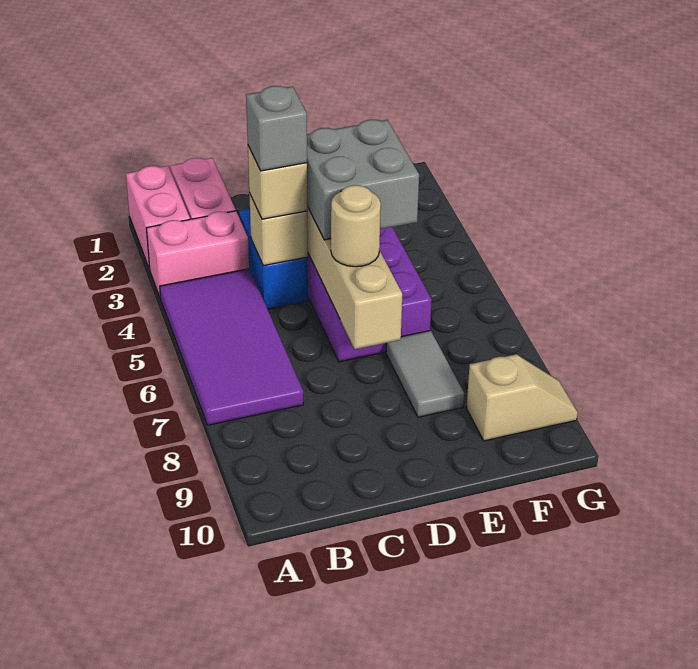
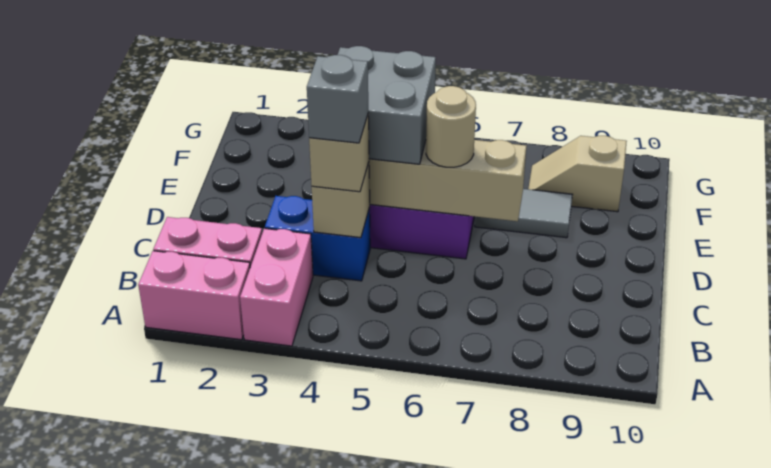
purple tile A4:B7 level 1 -> none
tan slope F9:G9 level 1 top F -> tan slope F8:F9 level 1 top 9

